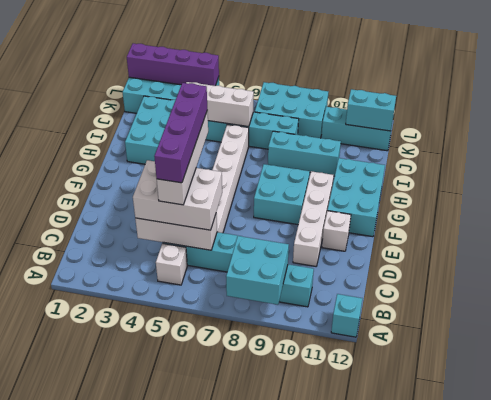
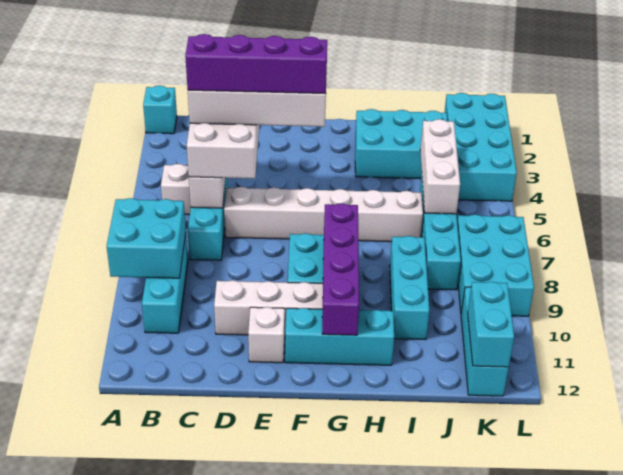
cyan brick A12 level 1 -> cyan brick A1 level 1
cyan brick F11:H12 level 1 -> cyan brick F11:H11 level 1
purple brick L1:L4 level 2 -> purple brick G8:G11 level 2

